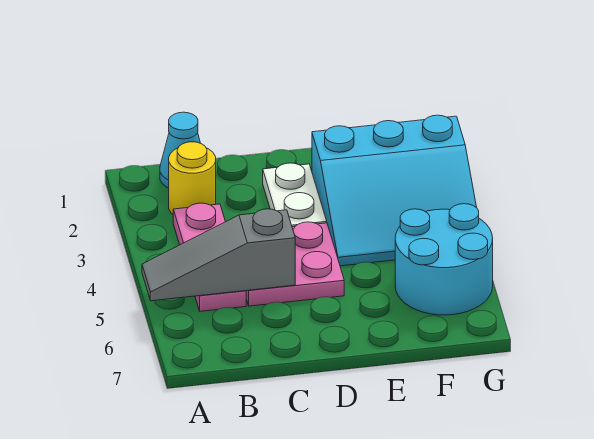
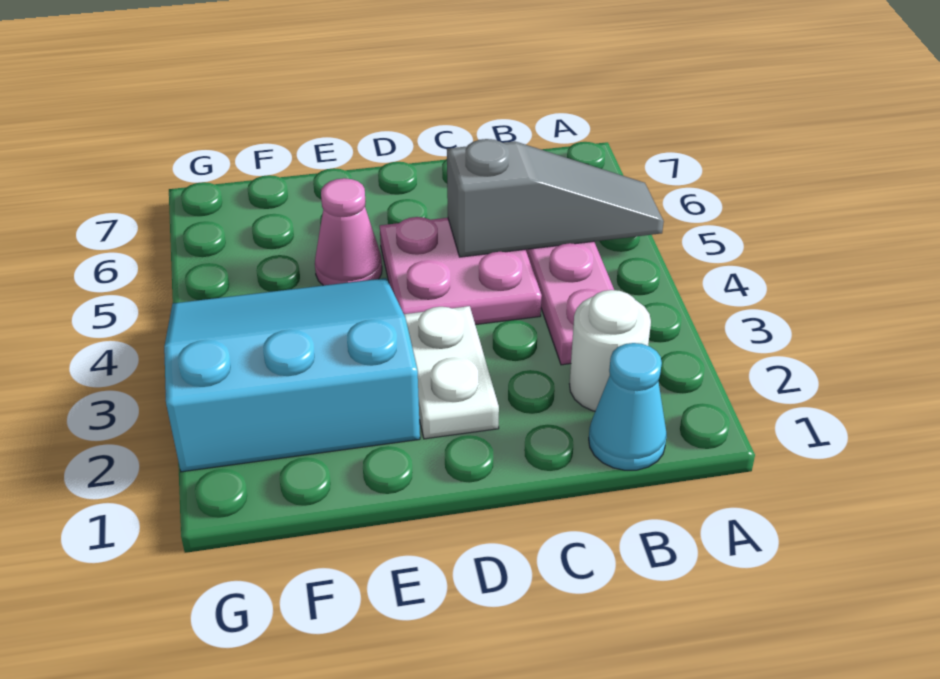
yellow round brick B2 level 1 -> white round brick B2 level 1
none -> pink cone E5 level 1
cyan round brick F5:G6 level 1 -> none

